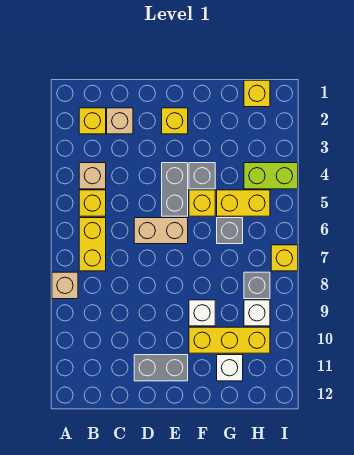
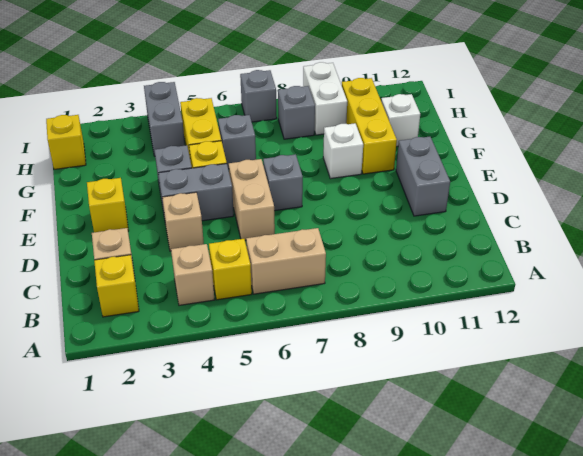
tan brick A8 level 1 -> tan brick D4 level 1
yellow brick B6:B7 level 1 -> tan brick B6:B7 level 1
none -> grey brick E7 level 1
lime brick H4:I4 level 1 -> grey brick H4:I4 level 1
white brick H9 level 1 -> white brick H9:I9 level 1
yellow brick I7 level 1 -> grey brick I7 level 1

